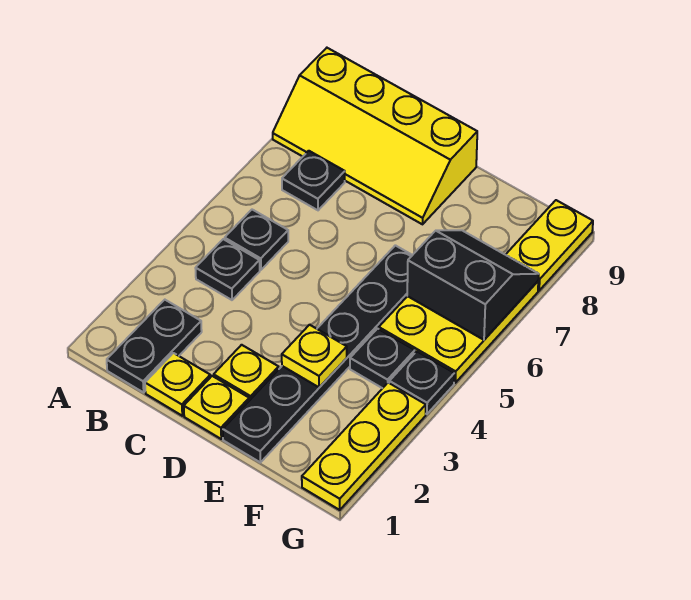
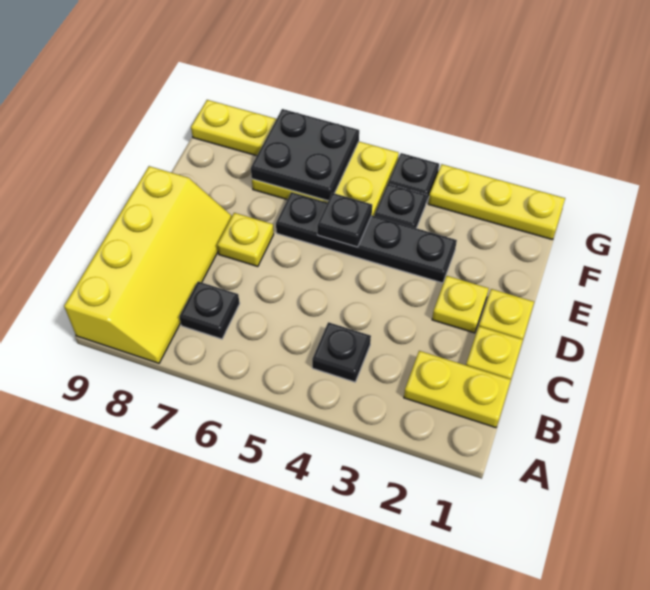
black plate B1:B2 level 1 -> yellow plate B1:B2 level 1
black plate B5 level 1 -> black plate E5 level 2
black plate E1:E6 level 1 -> black plate E3:E6 level 1
yellow plate E3 level 2 -> yellow plate D7 level 1
black slope F6:G7 level 2 top 6 -> black plate F6:G7 level 2

